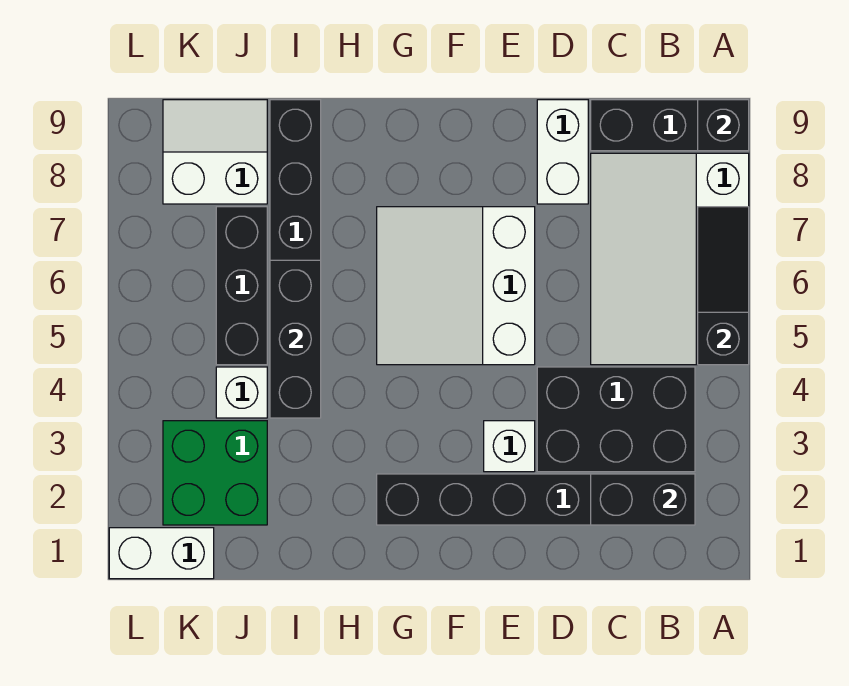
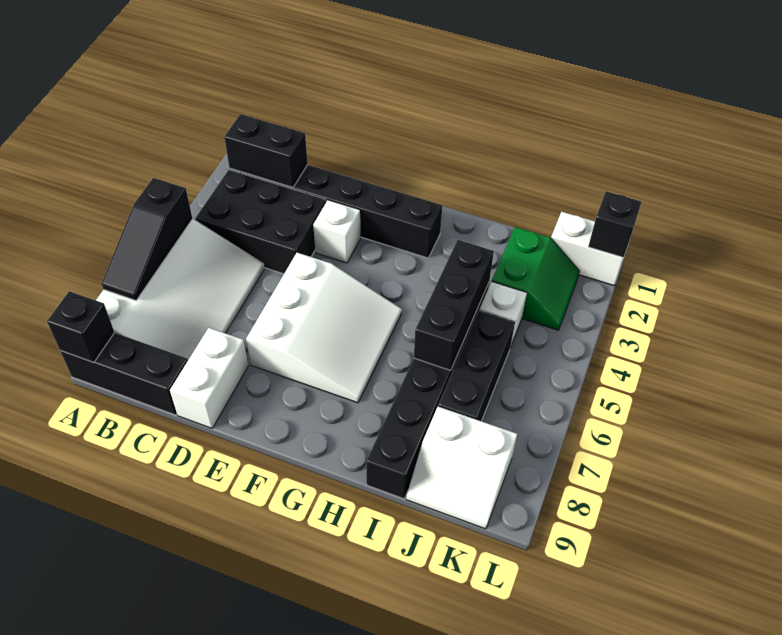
green brick J2:K3 level 1 -> green slope J2:K3 level 1 top J
none -> black brick L1 level 2

